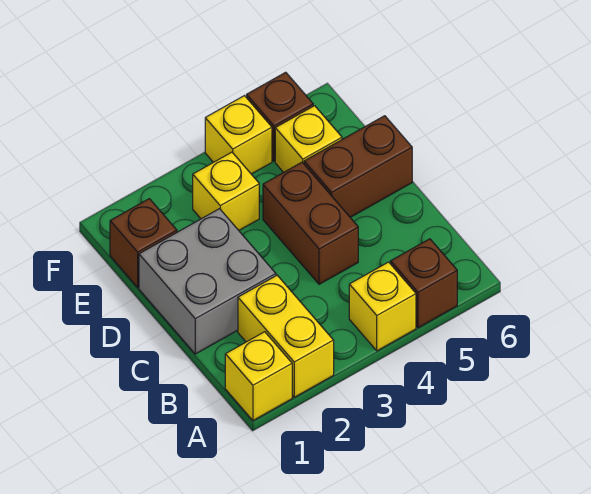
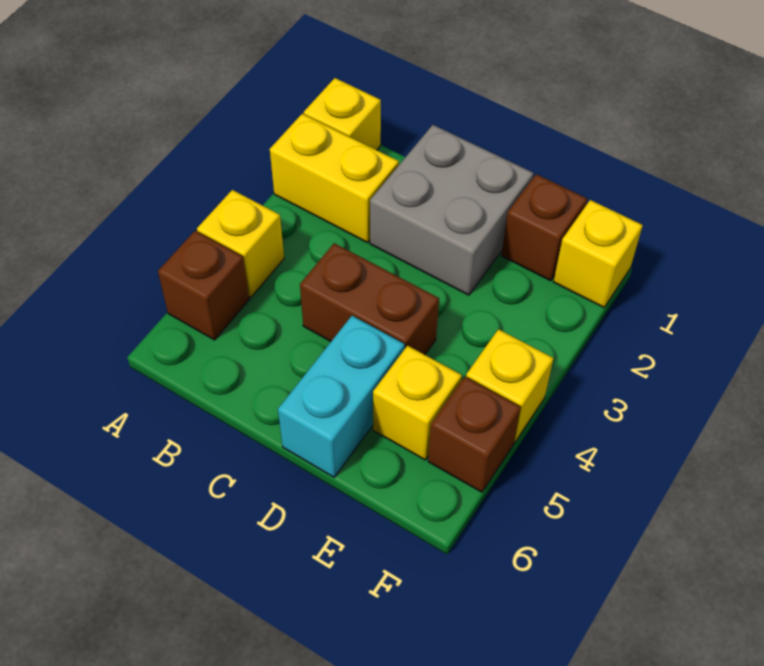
brown brick D5:D6 level 1 -> cyan brick D5:D6 level 1
yellow brick E3 level 1 -> yellow brick F1 level 1

